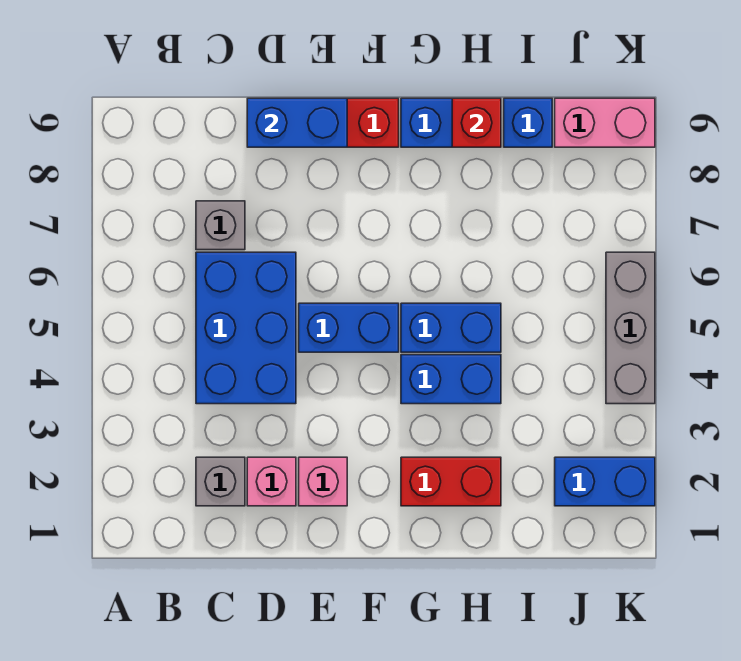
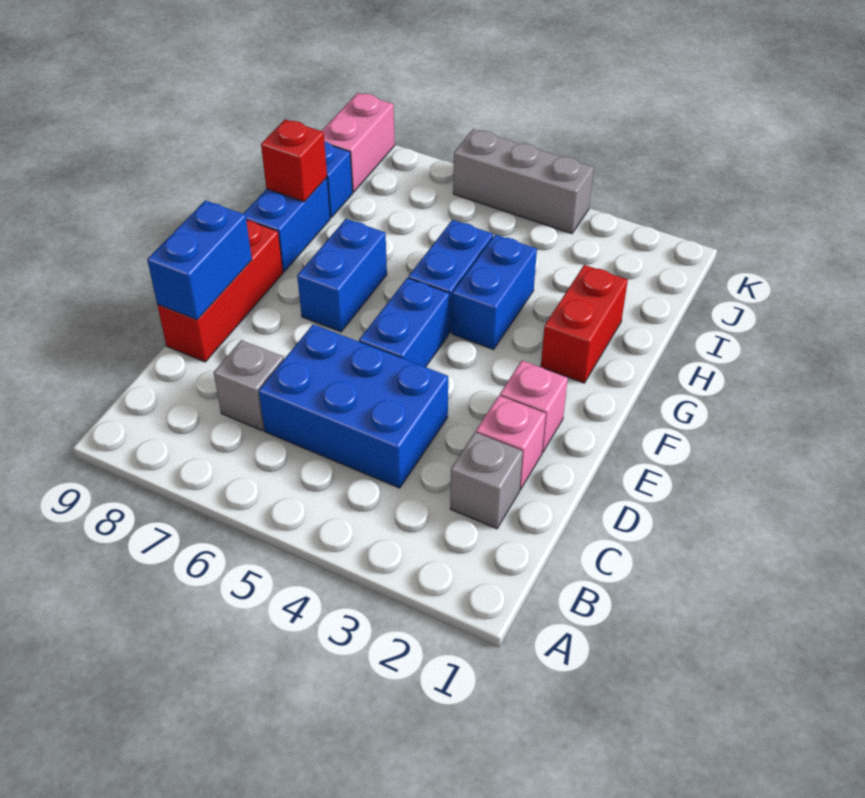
blue brick J2:K2 level 1 -> blue brick F7:G7 level 1

